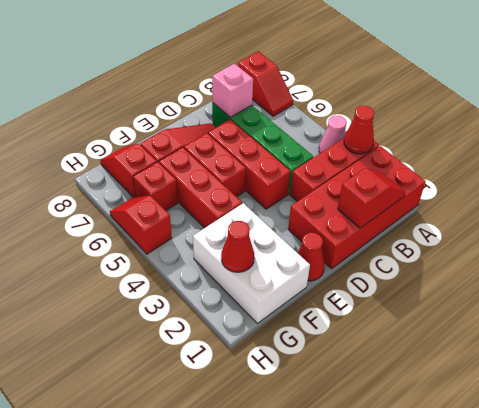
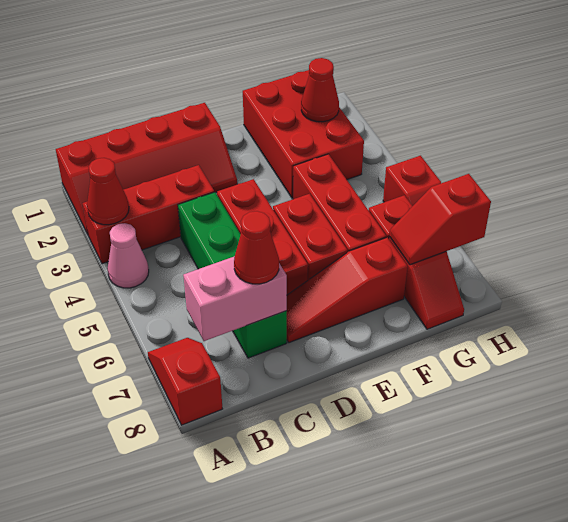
red brick A1:D2 level 1 -> red slope A1:D2 level 1 top 1
red slope B1:C1 level 2 top C -> red slope G7:H7 level 2 top H
pink brick C7 level 2 -> pink brick B7:C7 level 2
red cone E1 level 1 -> red cone C7 level 3
white brick F1:G3 level 1 -> red brick F1:G3 level 1

